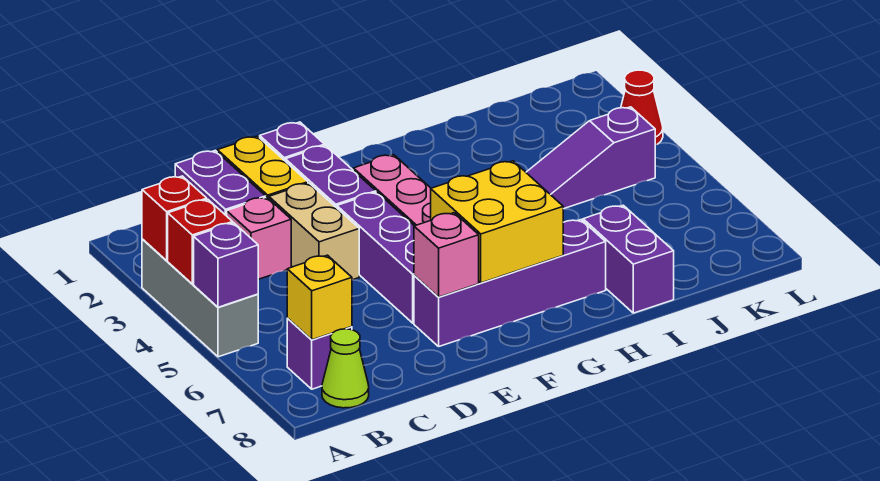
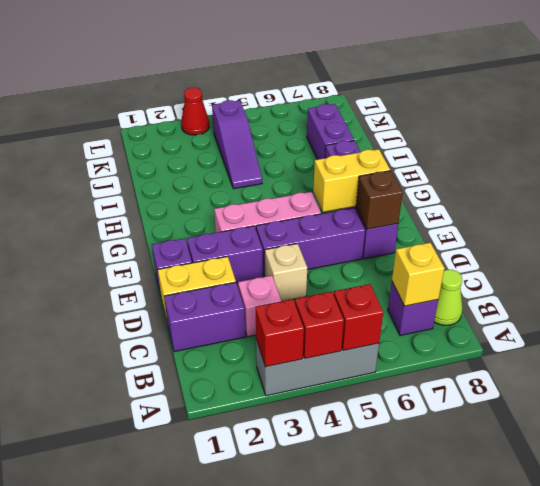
purple brick A5 level 2 -> red brick A5 level 2
tan brick D3:D4 level 1 -> tan brick D4 level 1
pink brick E7 level 2 -> brown brick E7 level 2
yellow brick F6:G7 level 2 -> yellow brick F6:F7 level 2
purple brick I7:I8 level 1 -> purple brick I7:J7 level 1

